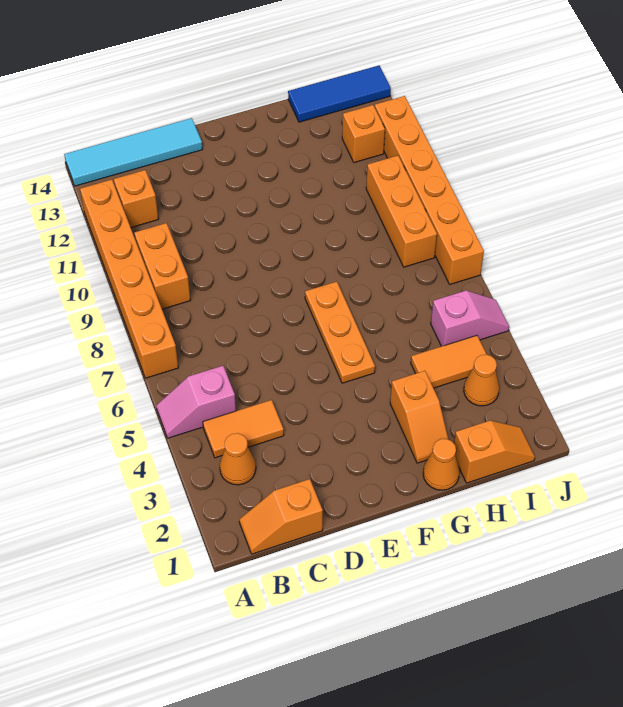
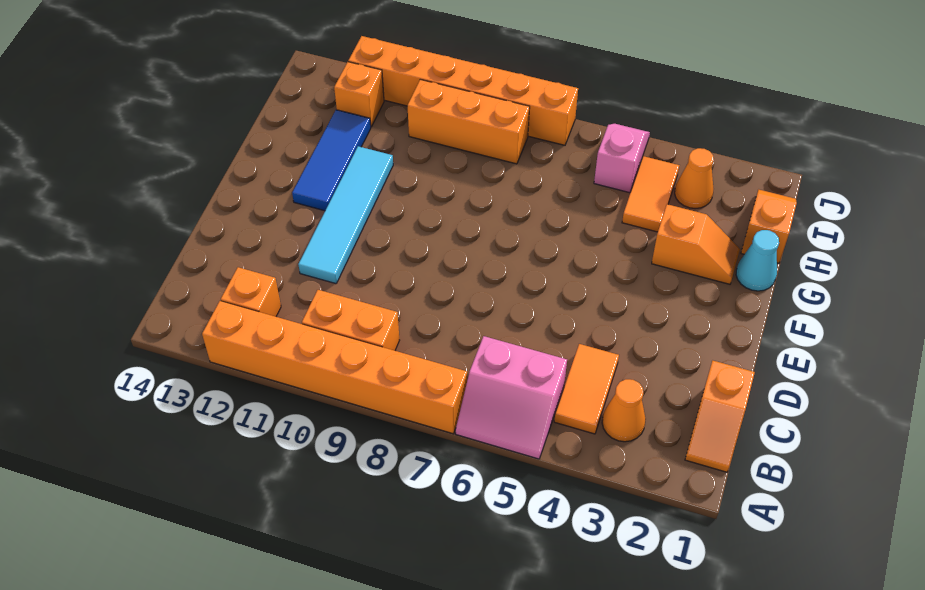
pink slope A5:B5 level 1 top B -> pink slope A5:B6 level 1 top B
cyan tile A14:D14 level 1 -> cyan tile D11:G11 level 1
orange plate F5:F7 level 1 -> none
orange cone G1 level 1 -> cyan cone G1 level 1
blue tile H14:J14 level 1 -> blue tile F12:H12 level 1

